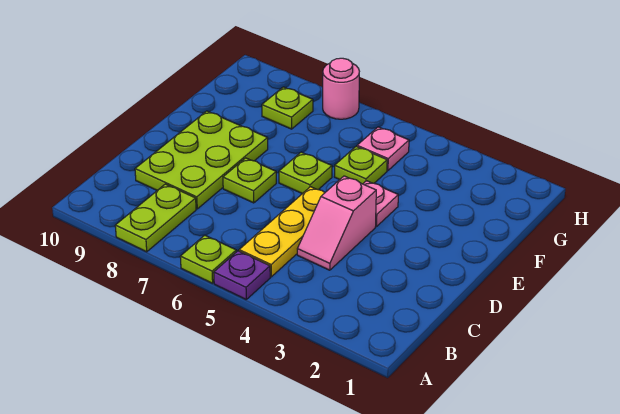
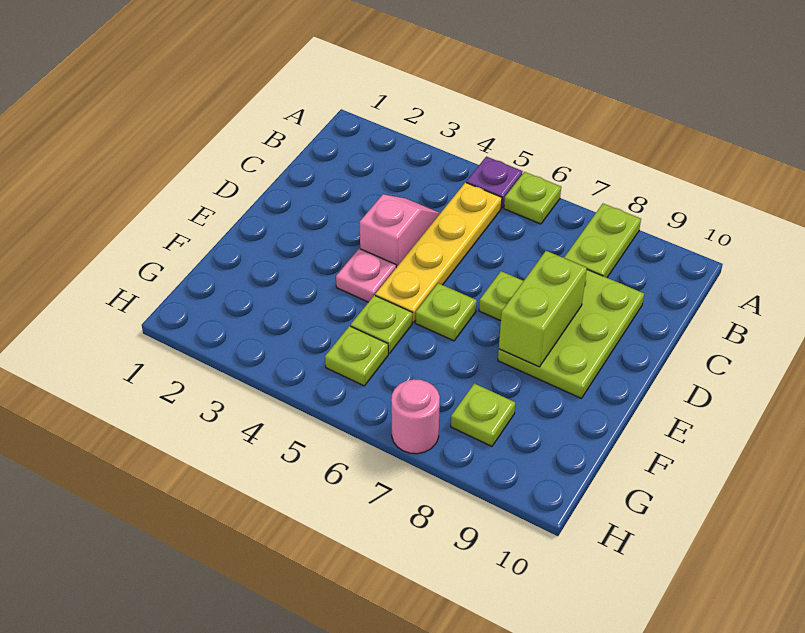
yellow plate B5:D5 level 1 -> yellow plate B5:E5 level 1
none -> lime brick D8:E8 level 2
pink plate G5 level 1 -> lime plate G5 level 1

